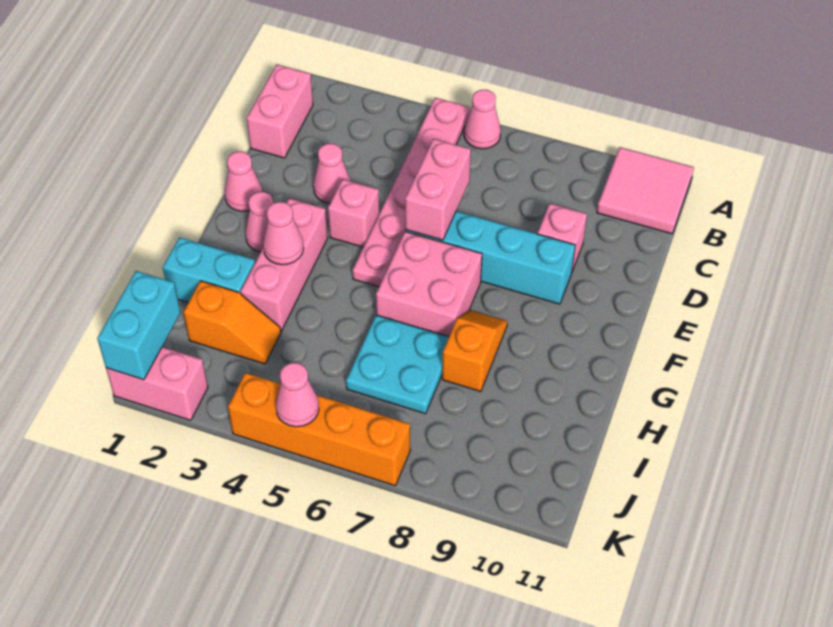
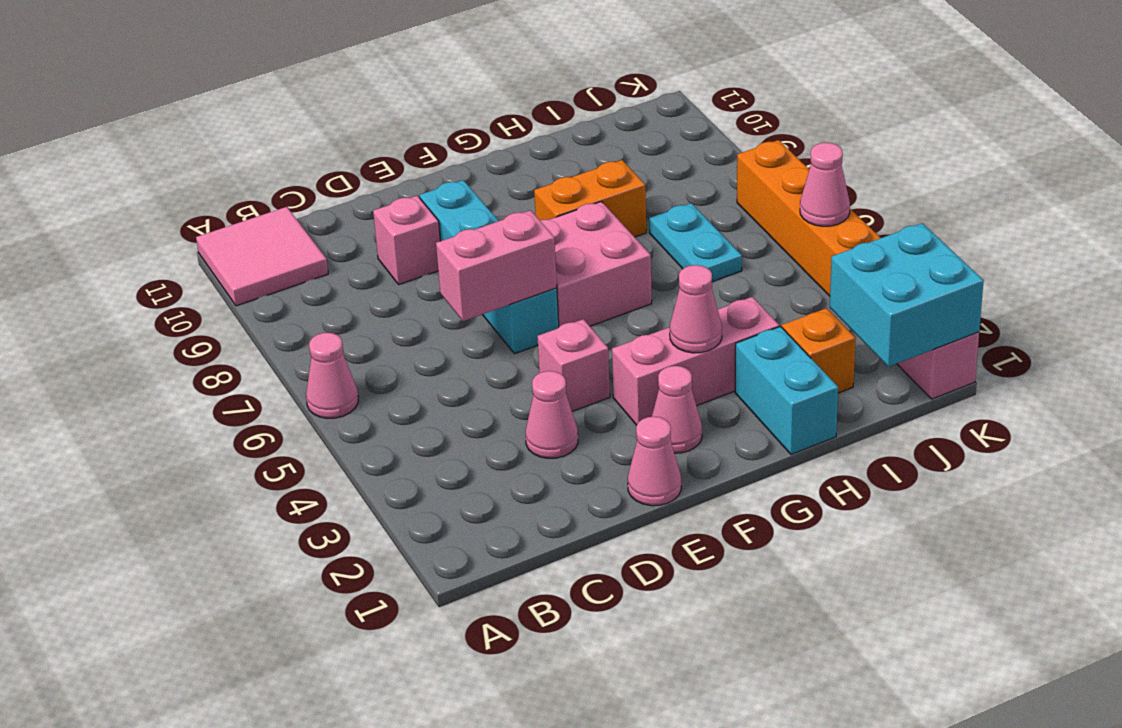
pink plate A5:F5 level 1 -> none
pink brick B1:C1 level 1 -> none
orange slope G8:H8 level 1 top H -> orange brick G8:H8 level 1
cyan plate H6:I7 level 1 -> cyan plate I6:I7 level 1
cyan brick J1:K1 level 2 -> cyan brick J1:K2 level 2

